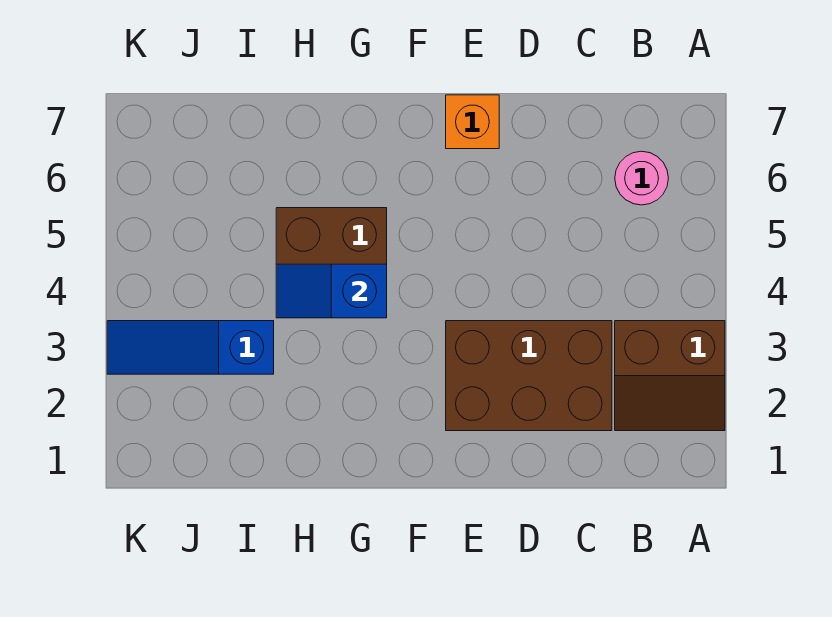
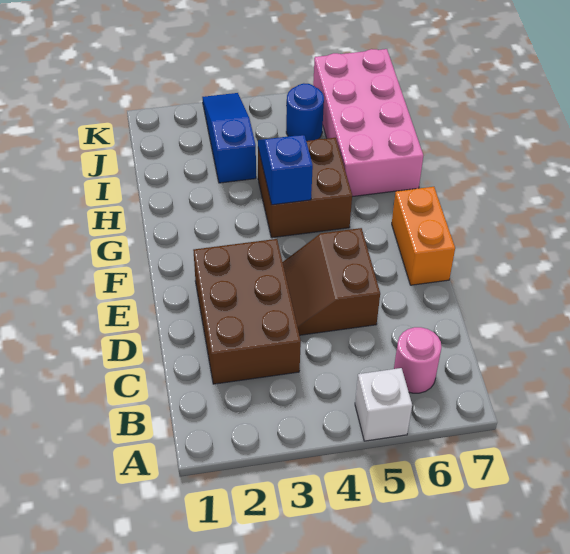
brown slope A2:B3 level 1 top 3 -> brown slope D4:E5 level 1 top 5
none -> white brick A5 level 1
orange brick E7 level 1 -> orange brick E7:F7 level 1
none -> pink brick H6:K7 level 1
none -> blue round brick J5 level 1

